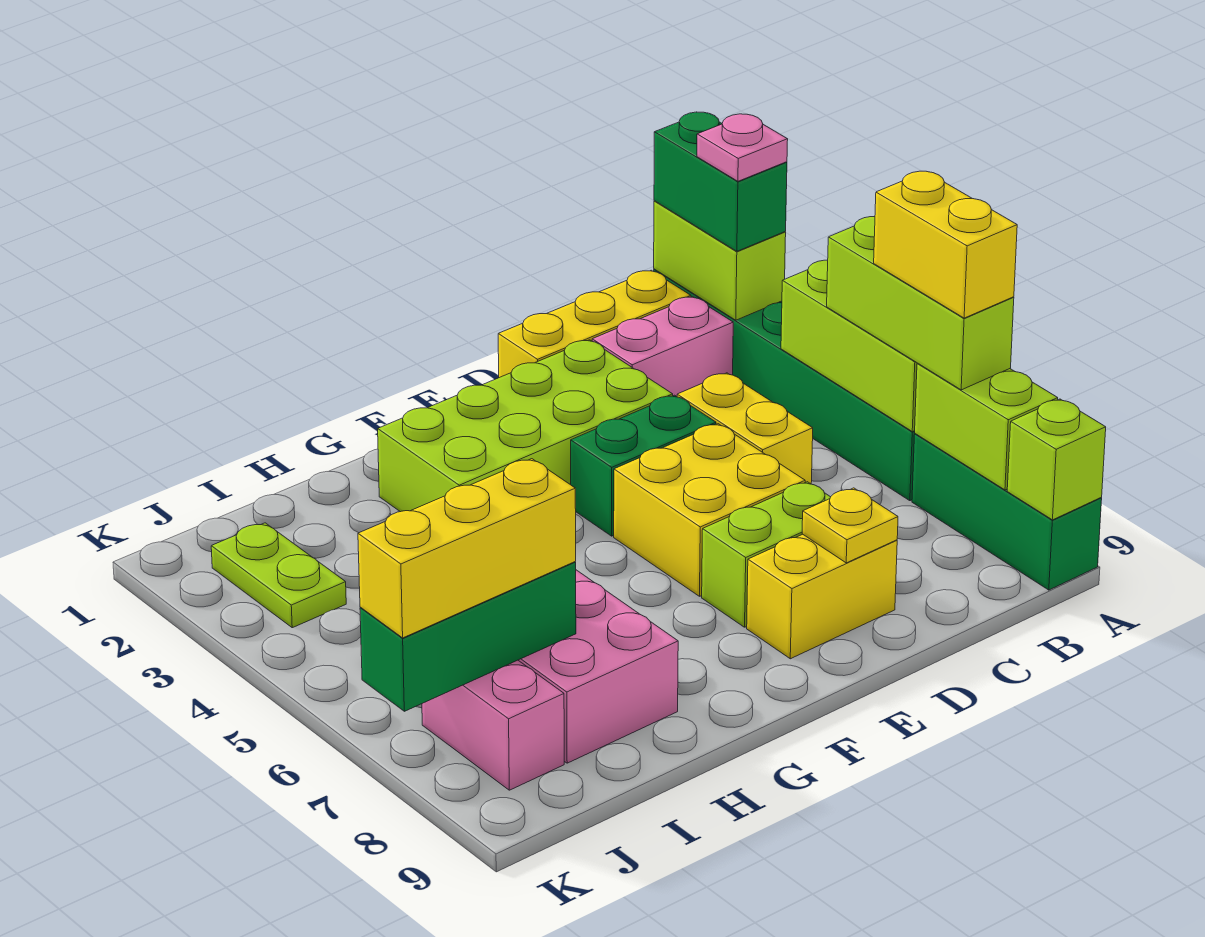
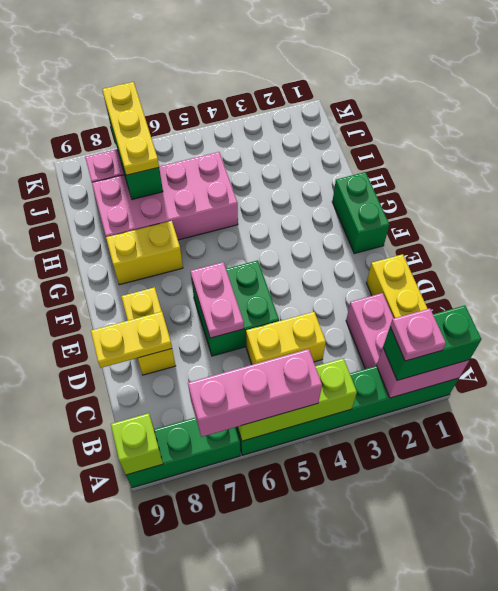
lime brick A1:A2 level 2 -> pink brick A1:A2 level 2
lime brick A5:A7 level 3 -> pink brick A5:A7 level 3
yellow brick A6:A7 level 4 -> yellow brick G7:G8 level 1
lime brick A7:A8 level 2 -> none
lime brick D2:G3 level 1 -> none
green brick D4:E4 level 1 -> green brick F1:G1 level 1
yellow brick D5:E6 level 1 -> green brick D5:E6 level 1
none -> pink plate D6:E6 level 2
lime brick D7:E7 level 1 -> none
yellow plate D8 level 2 -> yellow plate D8:D9 level 2
yellow brick I7:K7 level 3 -> yellow plate I7:K7 level 3
lime plate J2:J3 level 1 -> none

